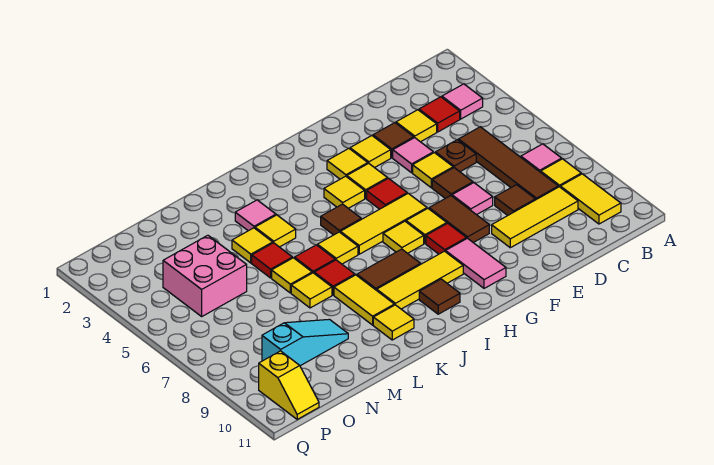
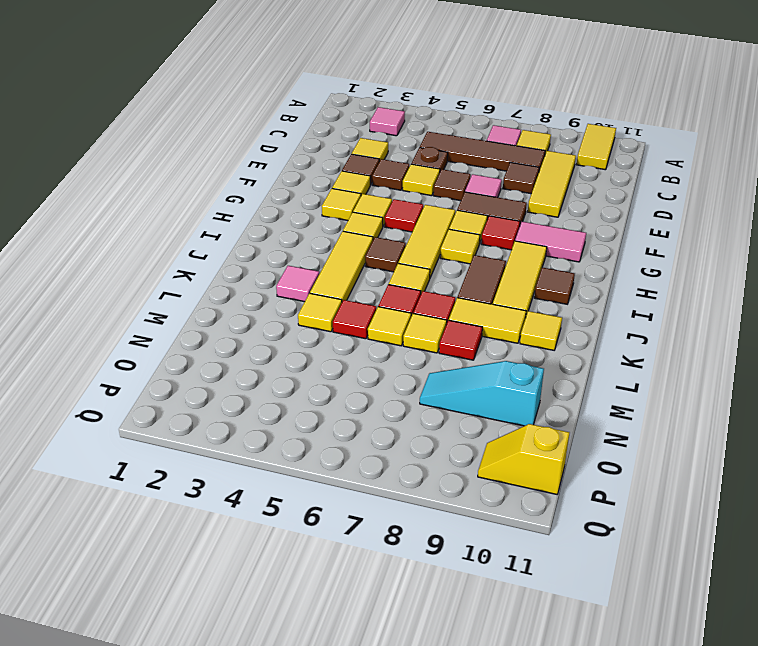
yellow tile B9:B10 level 1 -> yellow tile A10:B10 level 1
red tile C3 level 1 -> red tile L8 level 1
pink tile E4 level 1 -> brown tile E4 level 1
yellow tile K4 level 1 -> yellow tile I4:K4 level 1
cyan slope M9:O9 level 1 top O -> cyan slope N8:N10 level 1 top 10
pink brick N4:O5 level 1 -> none
yellow slope P10:P11 level 1 top 10 -> yellow slope P10:P11 level 1 top 11

